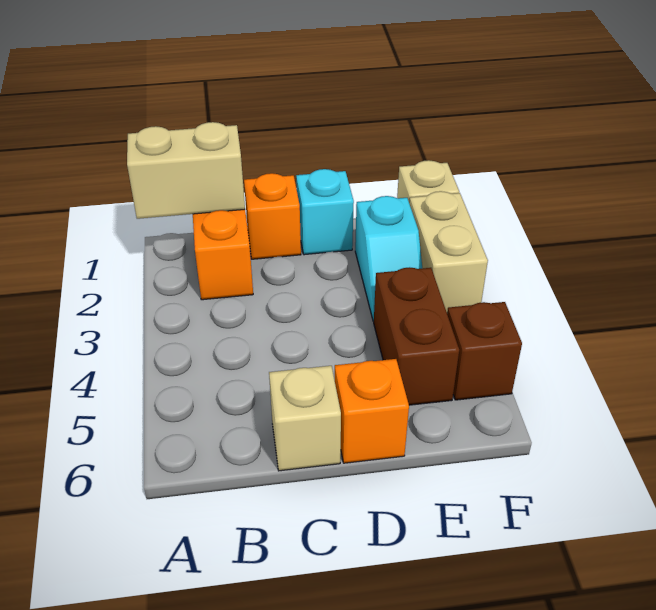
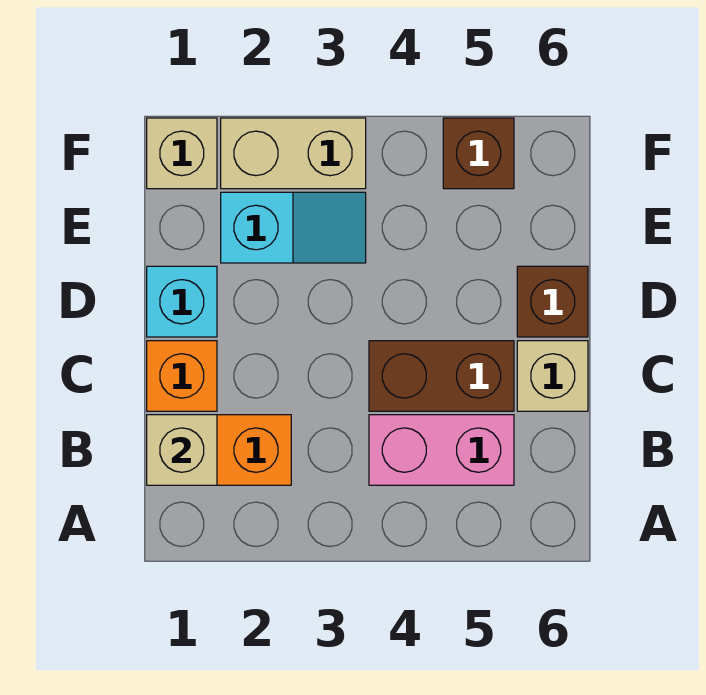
tan brick A1:B1 level 2 -> tan brick B1 level 2
none -> pink brick B4:B5 level 1
orange brick D6 level 1 -> brown brick D6 level 1
brown brick E4:E5 level 1 -> brown brick C4:C5 level 1

